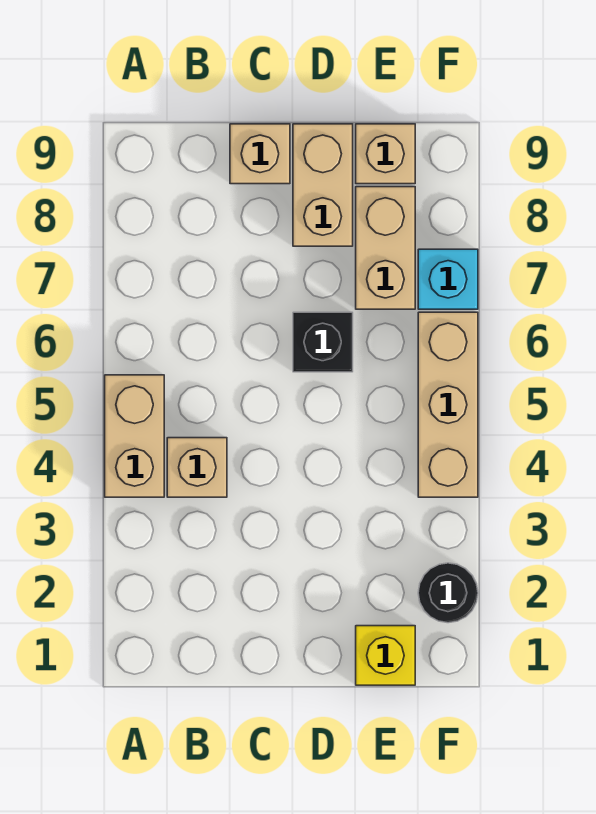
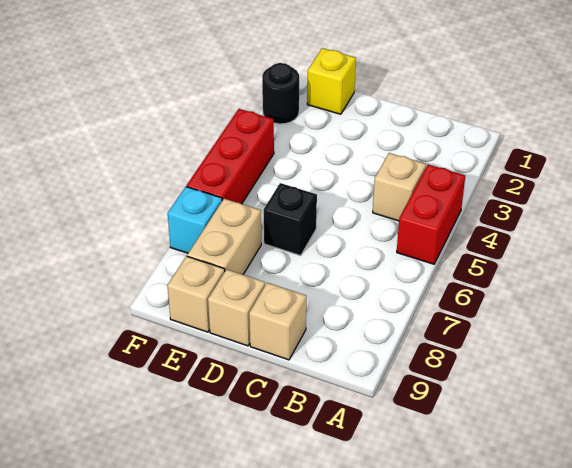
tan brick A4:A5 level 1 -> red brick A4:A5 level 1
tan brick D8:D9 level 1 -> tan brick D9 level 1
tan brick F4:F6 level 1 -> red brick F4:F6 level 1

